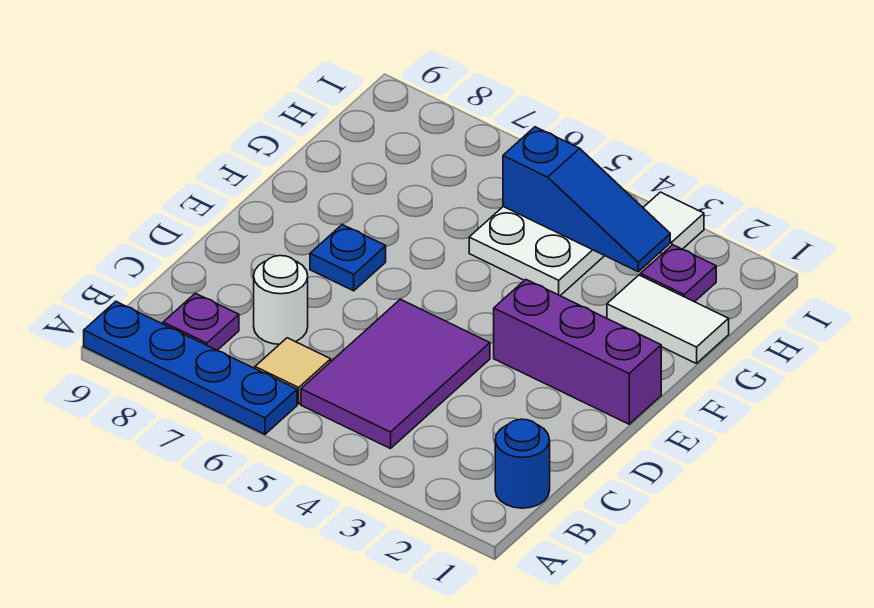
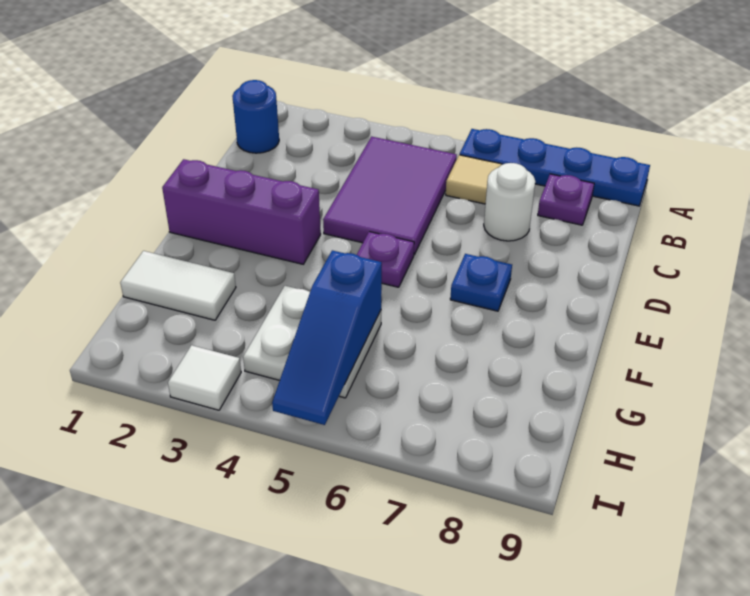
purple plate H2 level 1 -> purple plate E5 level 1
blue slope H3:H5 level 2 top 5 -> blue slope G5:I5 level 2 top G

